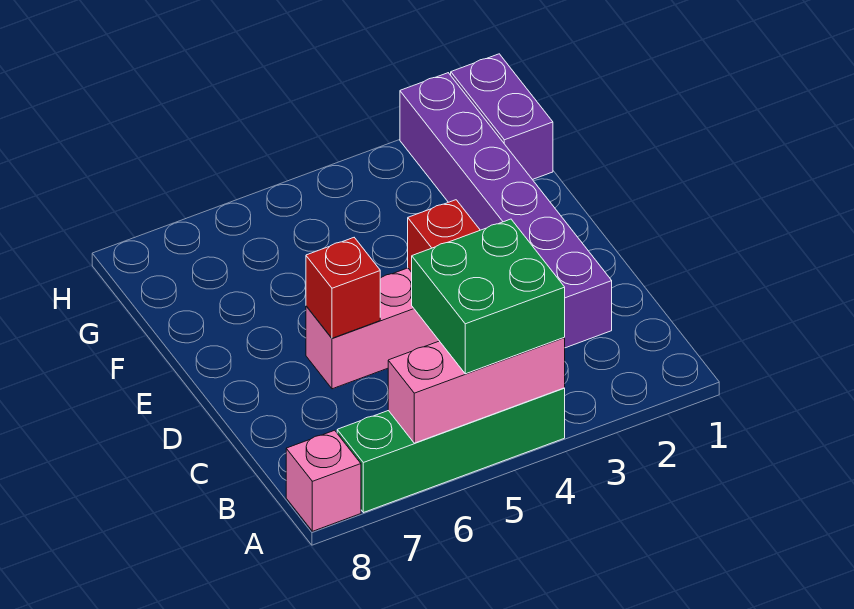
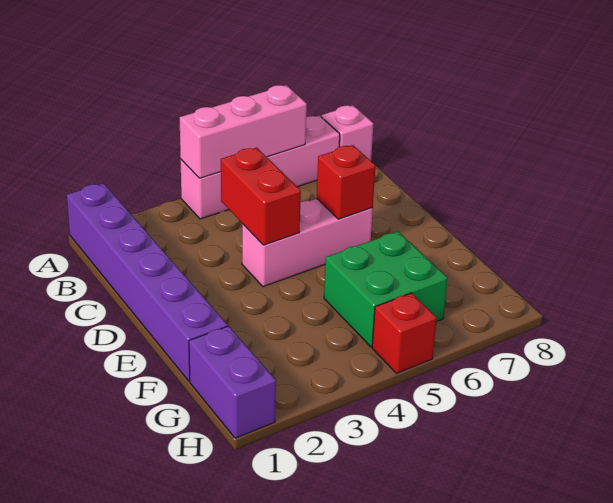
green brick A4:A7 level 1 -> pink brick A4:A7 level 1
green brick A4:B5 level 3 -> green brick F5:G6 level 1
purple brick C2:H2 level 1 -> purple brick A1:F1 level 1
none -> red brick H5 level 1

